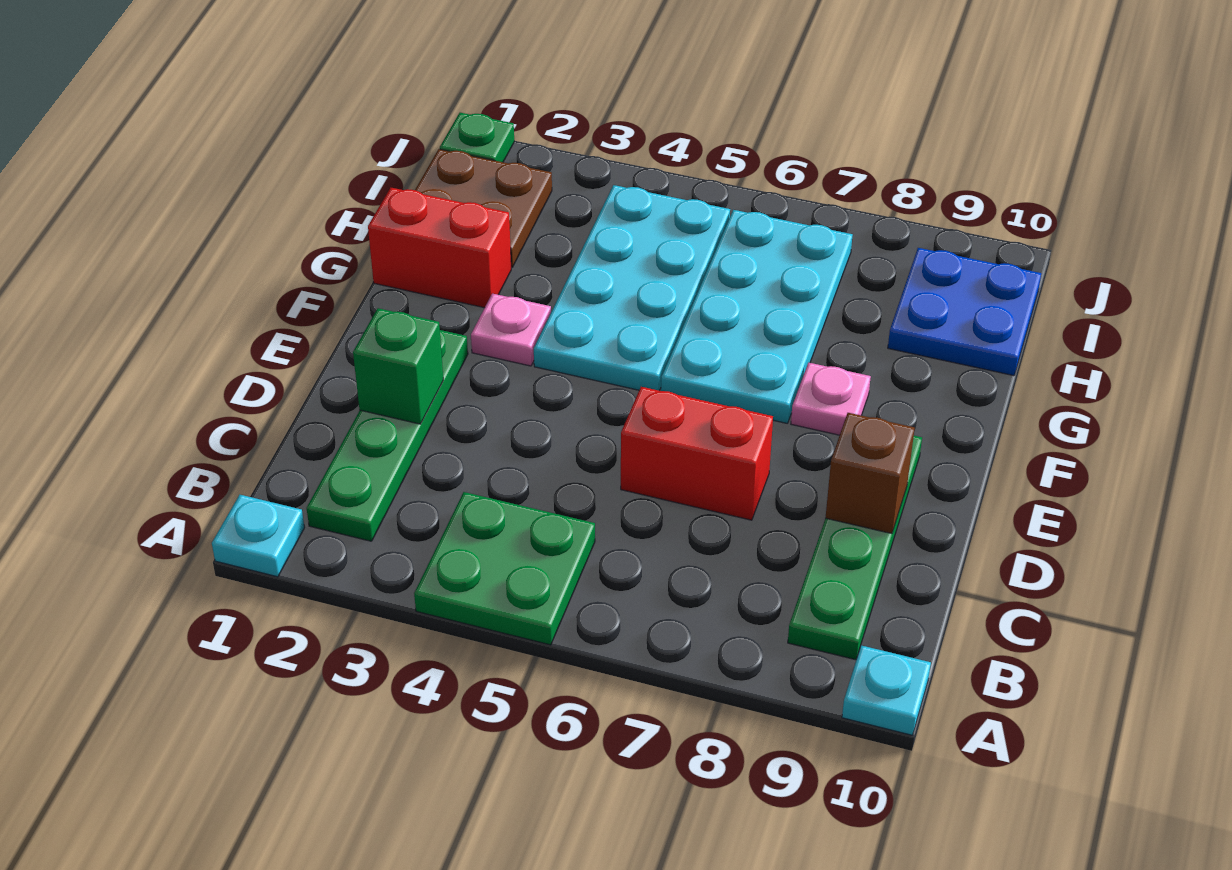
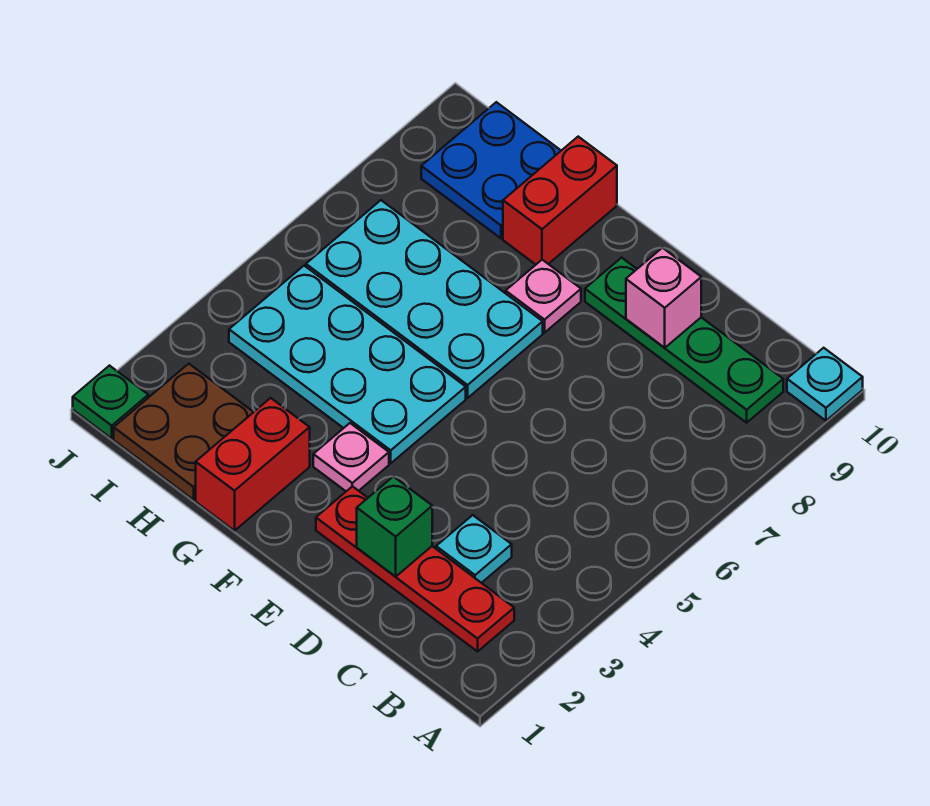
cyan plate A1 level 1 -> cyan plate C3 level 1
green plate A4:B5 level 1 -> none
green plate B2:E2 level 1 -> red plate B2:E2 level 1
red brick D6:D7 level 1 -> red brick G9:G10 level 1
brown brick D9 level 2 -> pink brick D9 level 2

